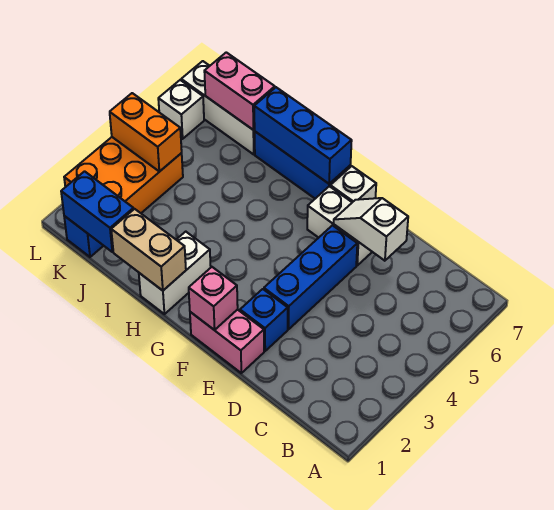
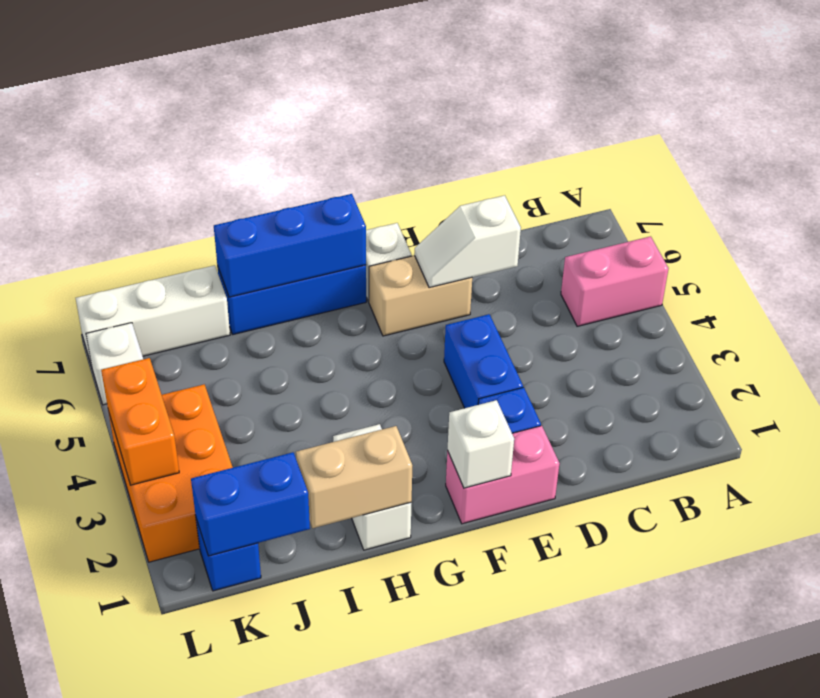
blue brick E3:E5 level 1 -> blue brick E3:E4 level 1
white brick E6:F6 level 1 -> tan brick E6:F6 level 1
pink brick F1 level 2 -> white brick F1 level 2
pink brick J7:K7 level 2 -> pink brick A5:B5 level 1
orange brick K4:L4 level 2 -> orange brick L3:L4 level 2

